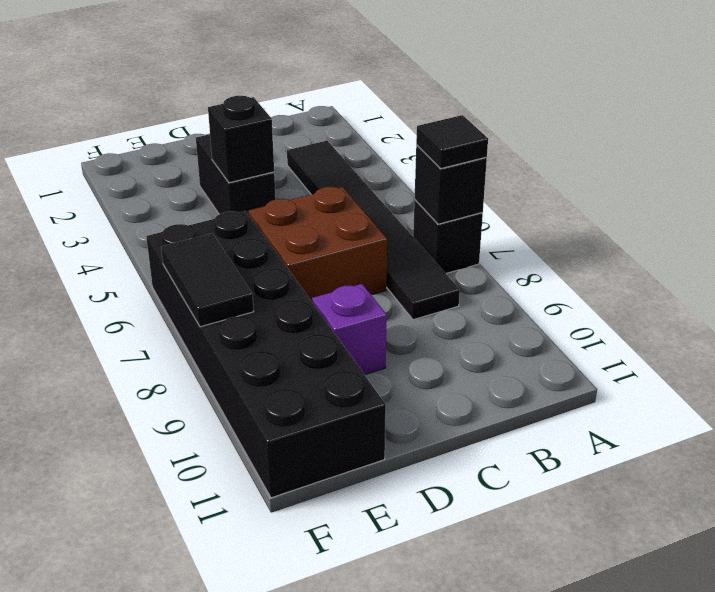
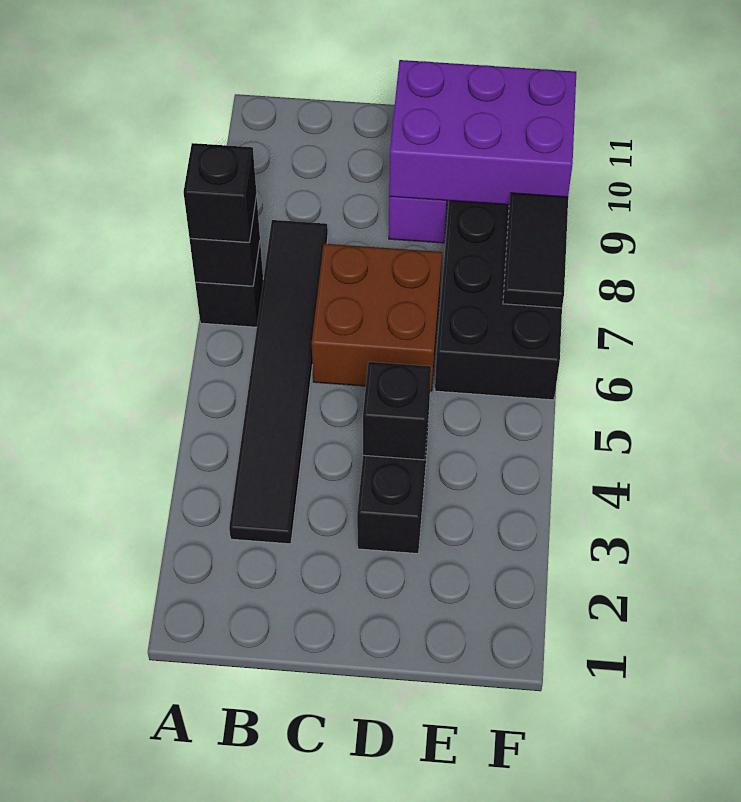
black tile A7 level 3 -> black brick A7 level 3
none -> purple brick D9:F10 level 2

